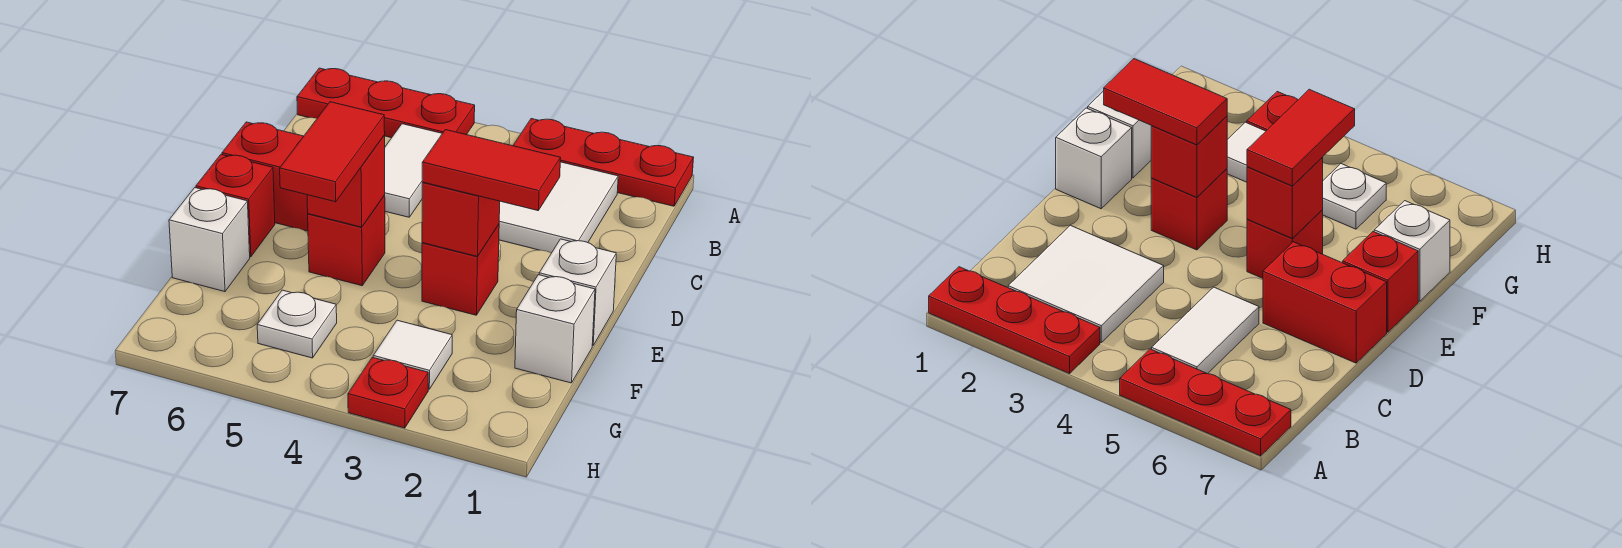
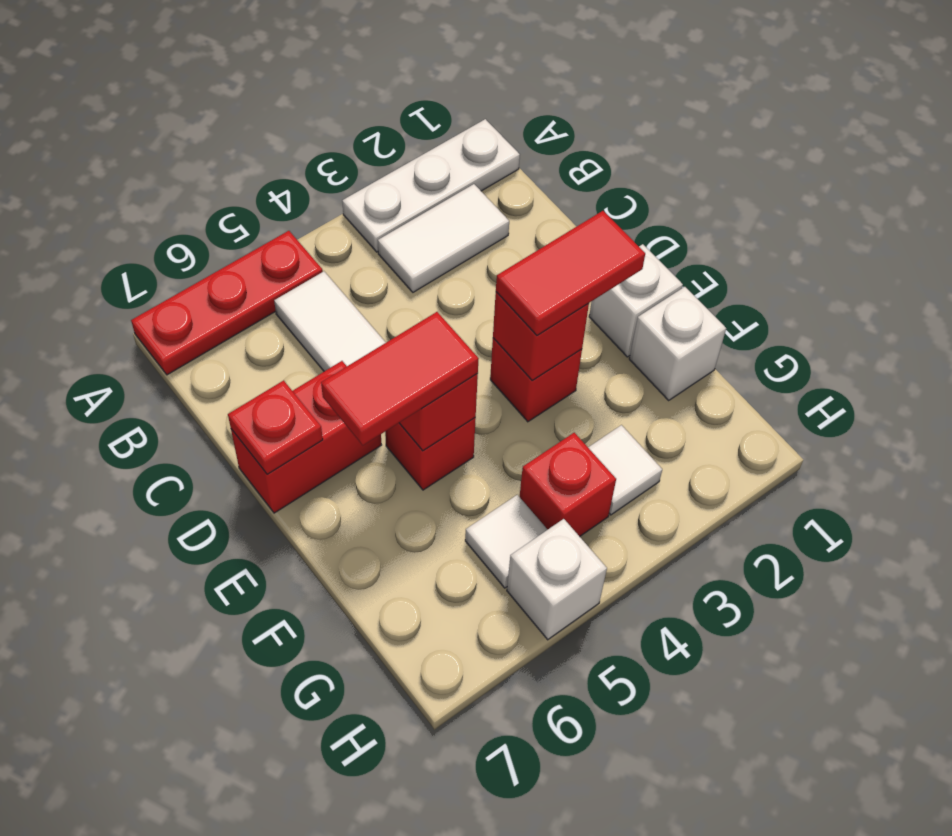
red plate A1:A3 level 1 -> white plate A1:A3 level 1
white tile B2:C3 level 1 -> white tile B2:B3 level 1
red tile E5:F5 level 3 -> red tile E5:E6 level 3
red brick E7 level 1 -> red brick G4 level 1
white brick F7 level 1 -> white brick H5 level 1
white plate G5 level 1 -> white tile G5 level 1
red plate H3 level 1 -> red plate D7 level 2

